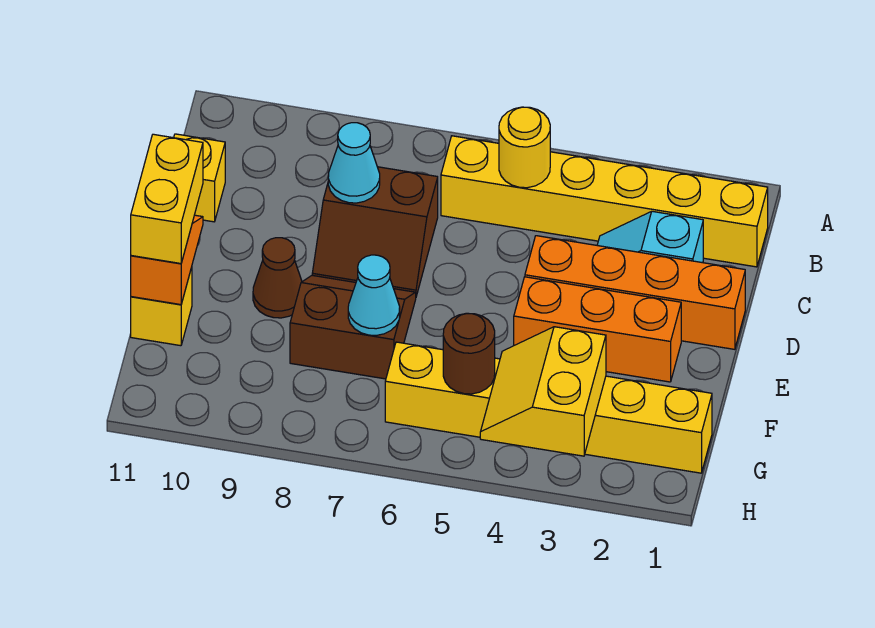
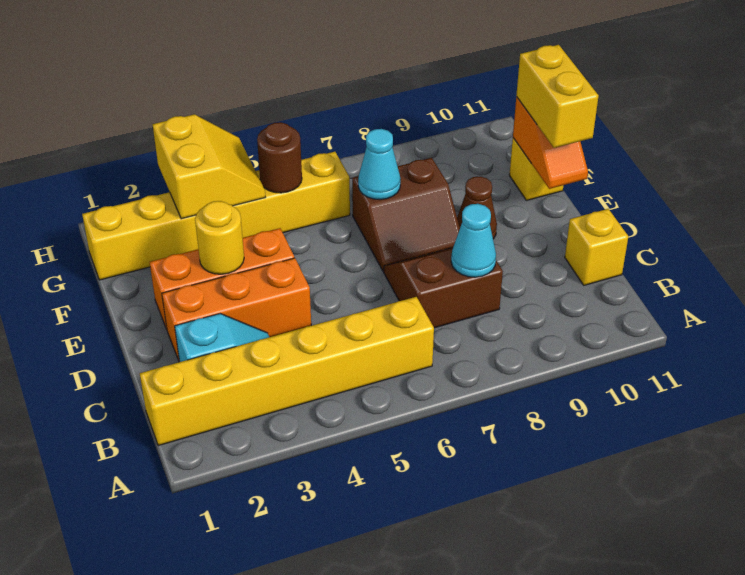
yellow round brick B5 level 2 -> yellow round brick E3 level 2
orange brick D1:D4 level 1 -> orange brick D2:D4 level 1

